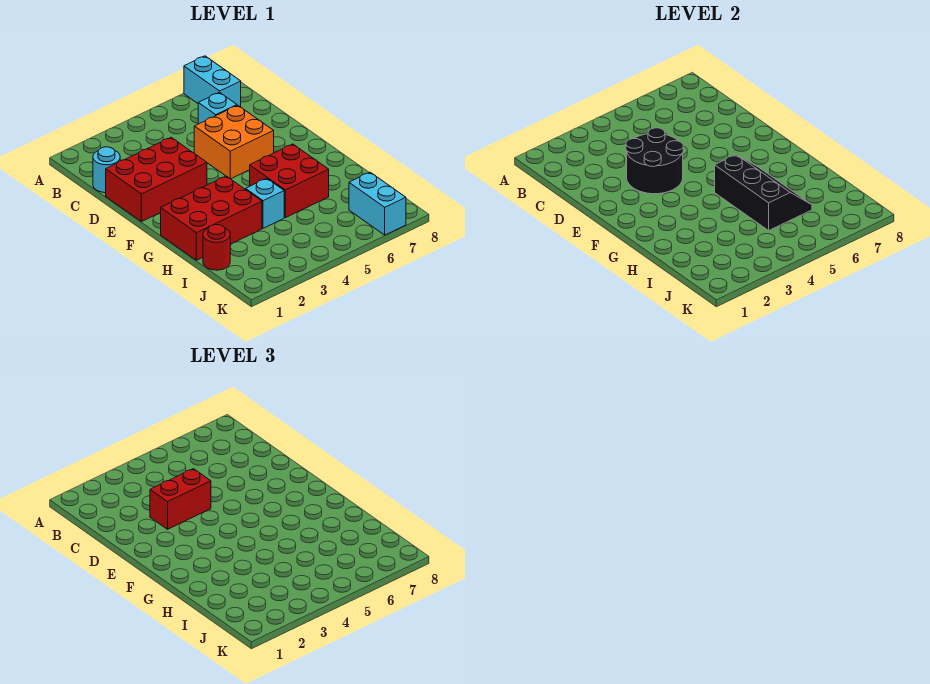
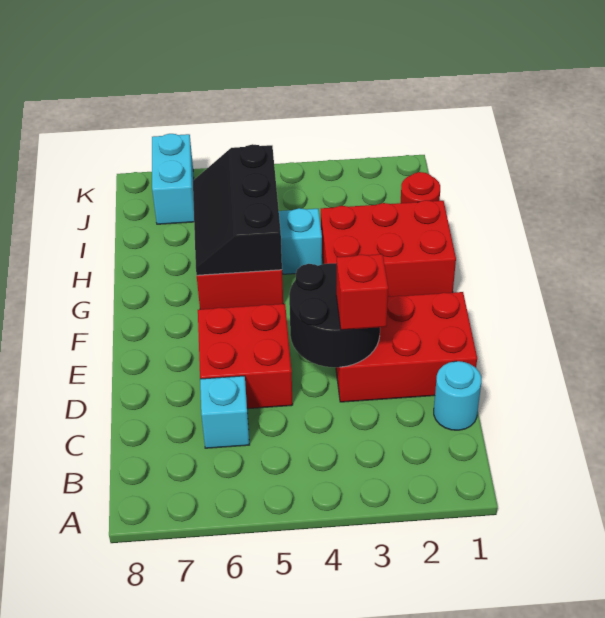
cyan brick A7:B7 level 1 -> none
red brick D3:D4 level 3 -> red brick D3 level 3
orange brick D5:E6 level 1 -> red brick D5:E6 level 1

